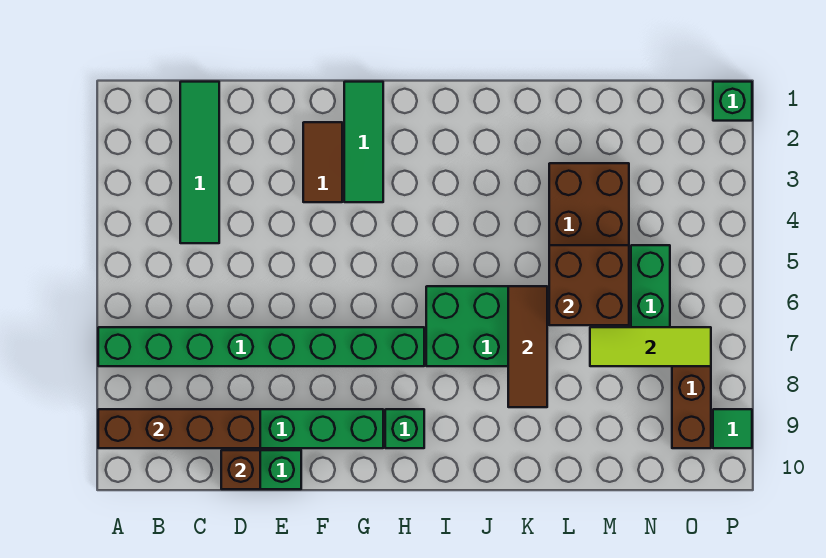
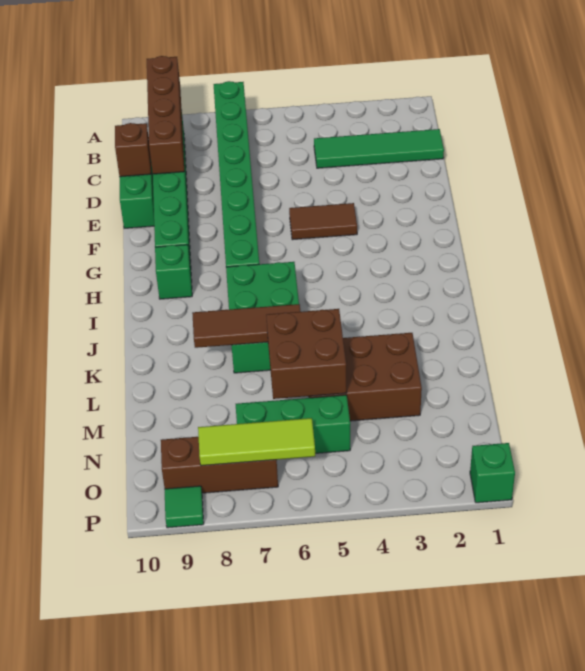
brown tile F2:F3 level 1 -> brown tile F4:F5 level 1
green tile G1:G3 level 1 -> none
lime tile M7:O7 level 2 -> lime tile O6:O8 level 2

